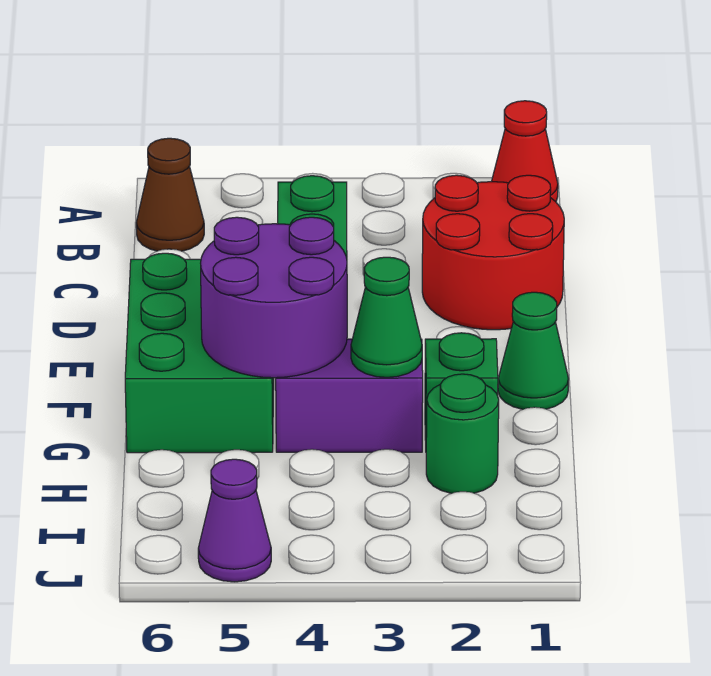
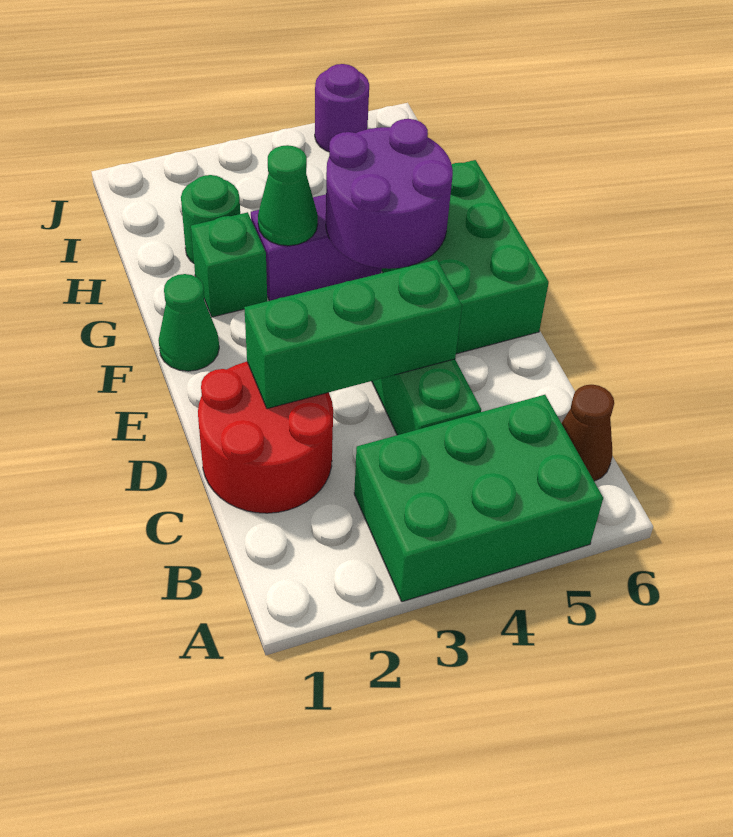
red cone A1 level 1 -> none
none -> green brick A3:B5 level 1
none -> green brick D2:D4 level 2
purple cone J5 level 1 -> purple round brick J5 level 1

